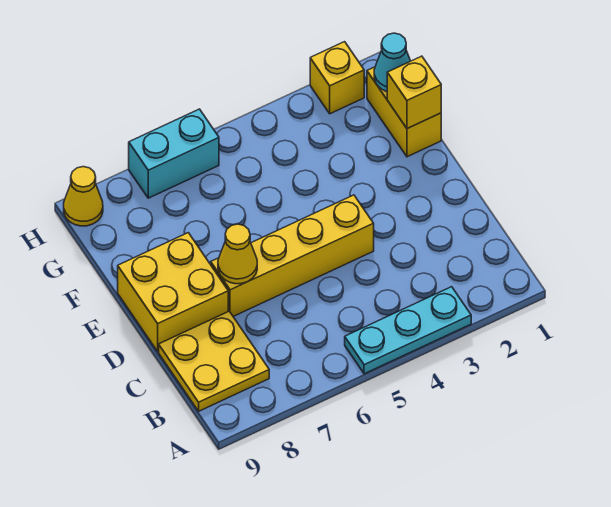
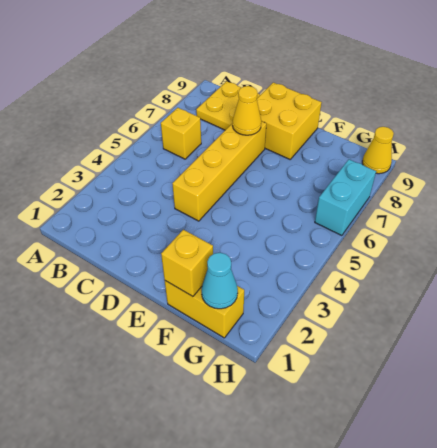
cyan plate A3:A5 level 1 -> none
yellow brick H2 level 1 -> yellow brick B6 level 1

